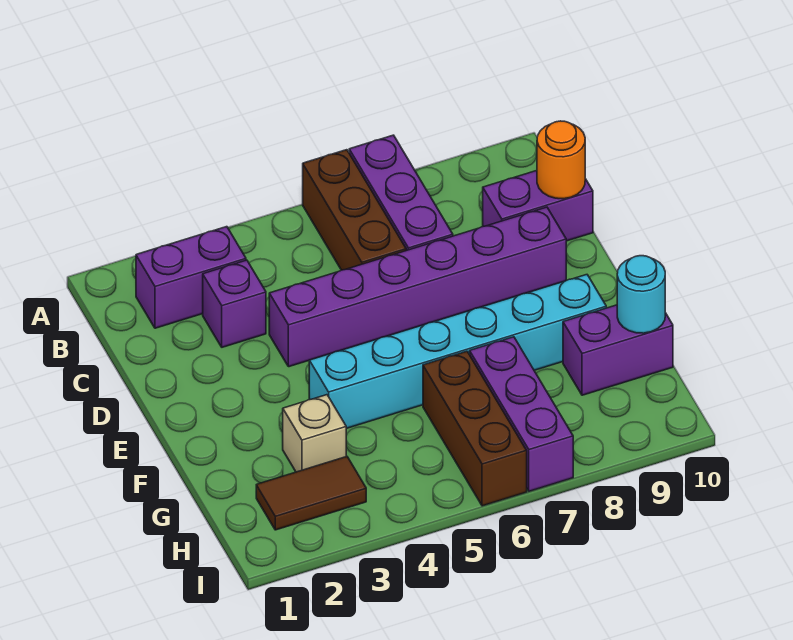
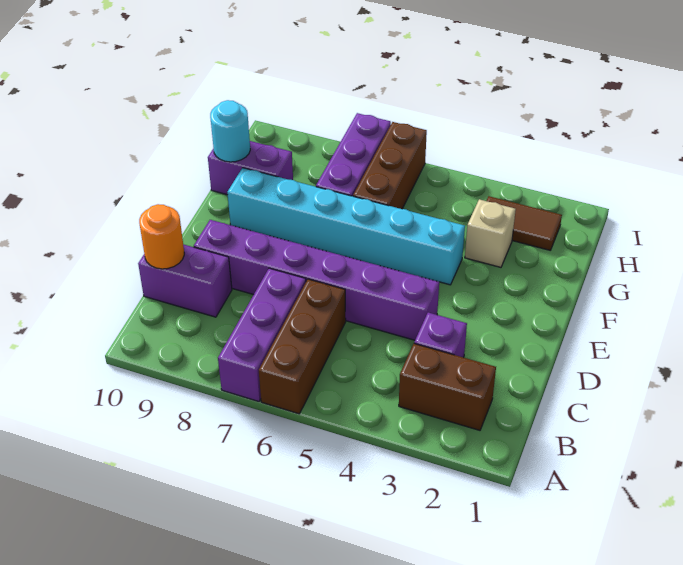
purple brick B2:B3 level 1 -> brown brick B2:B3 level 1

